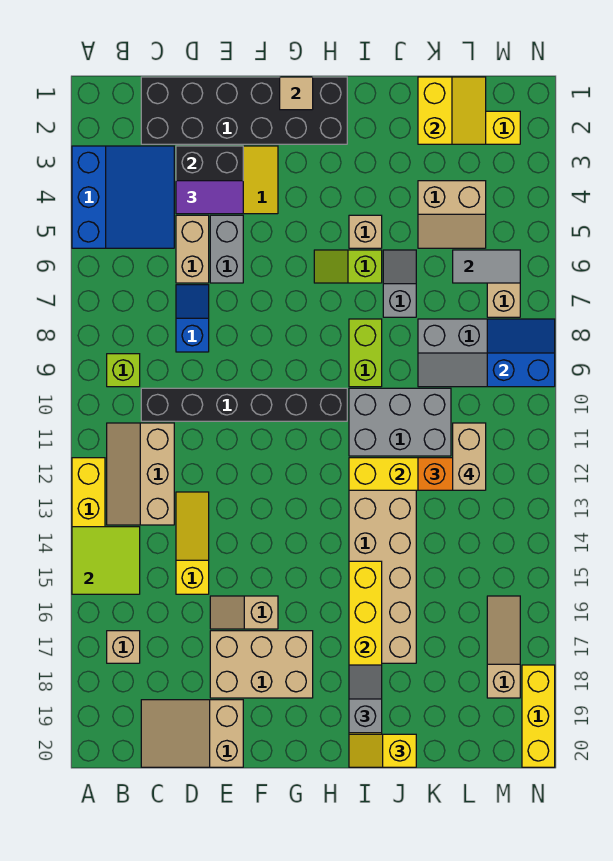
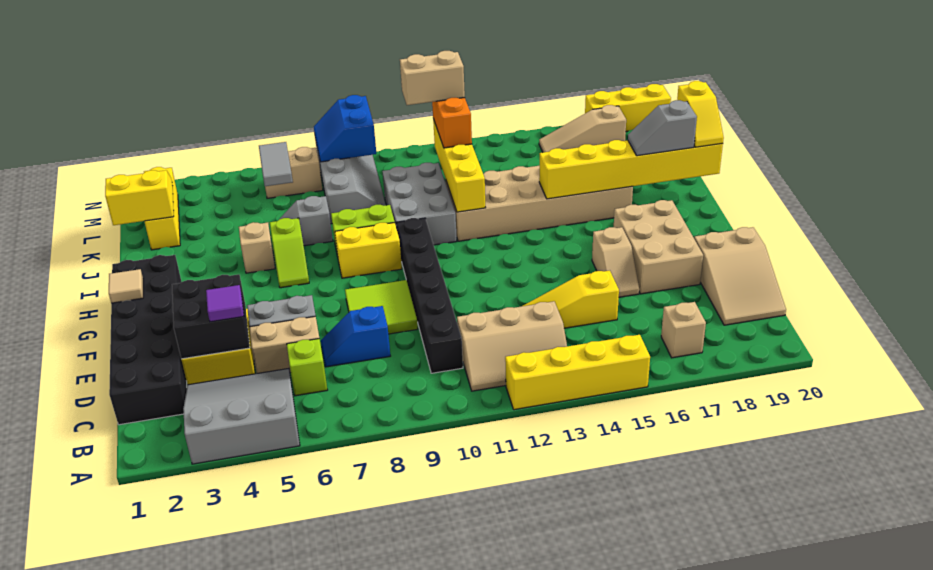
blue slope A3:C5 level 1 top A -> grey slope A3:C5 level 1 top A
lime tile A14:B15 level 2 -> lime tile E8:F9 level 1
lime brick B9 level 1 -> lime brick C6 level 1
purple tile D4:E4 level 3 -> purple tile D4 level 3
none -> yellow brick H8:H9 level 1
tan slope K4:L5 level 1 top 4 -> none

